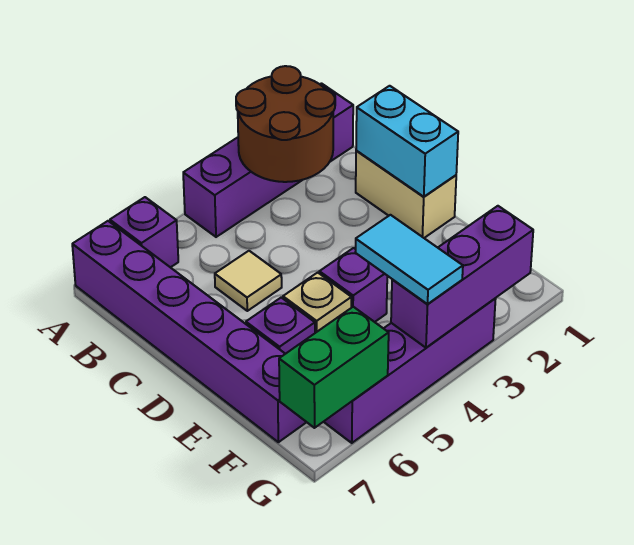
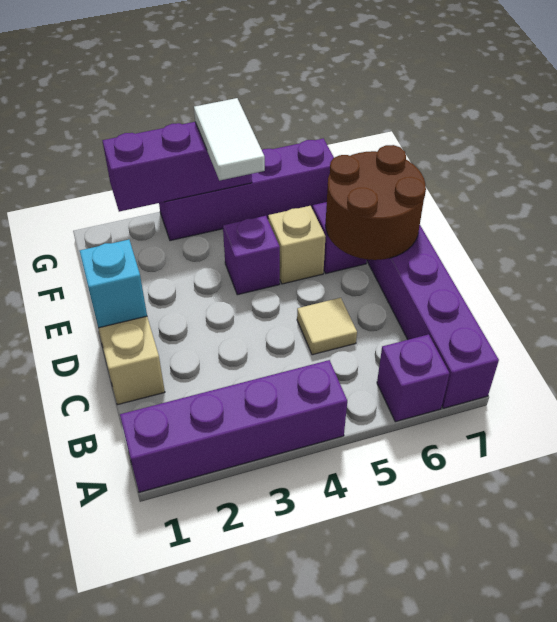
brown round brick A2:B3 level 2 -> brown round brick D6:E7 level 2
cyan brick C1:D1 level 2 -> cyan brick D1 level 2
cyan tile F4:G4 level 3 -> white tile F4:G4 level 3
green brick G6:G7 level 2 -> none

